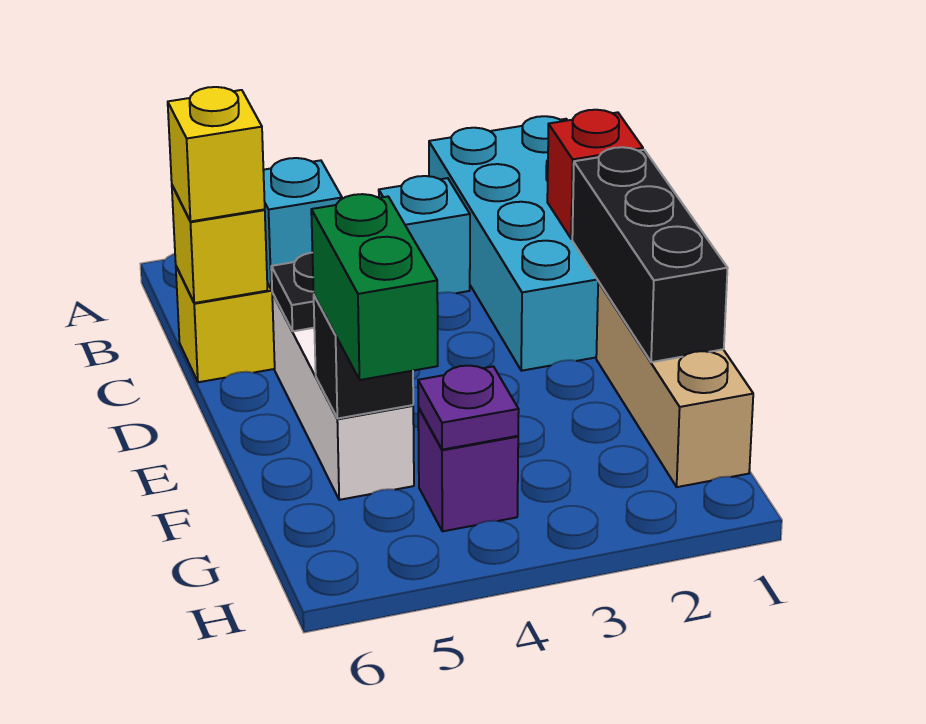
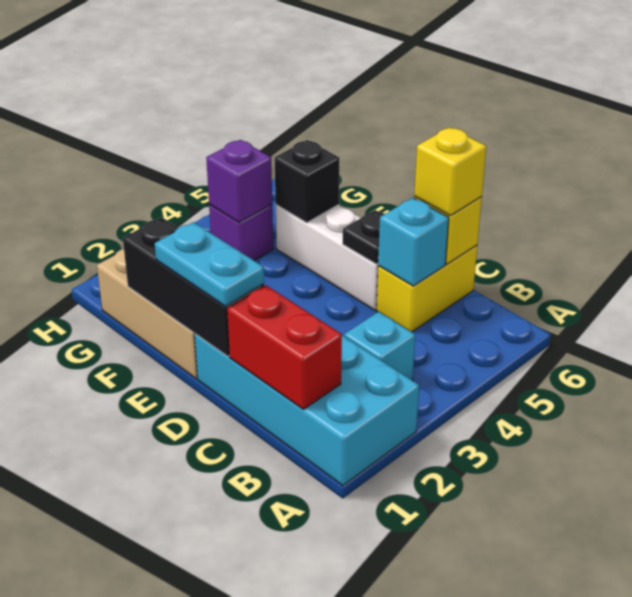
red brick C1 level 2 -> red brick B1:C1 level 2
none -> cyan plate D1:E1 level 3
green brick F5:G5 level 3 -> none
purple plate G4 level 2 -> purple brick G4 level 2

